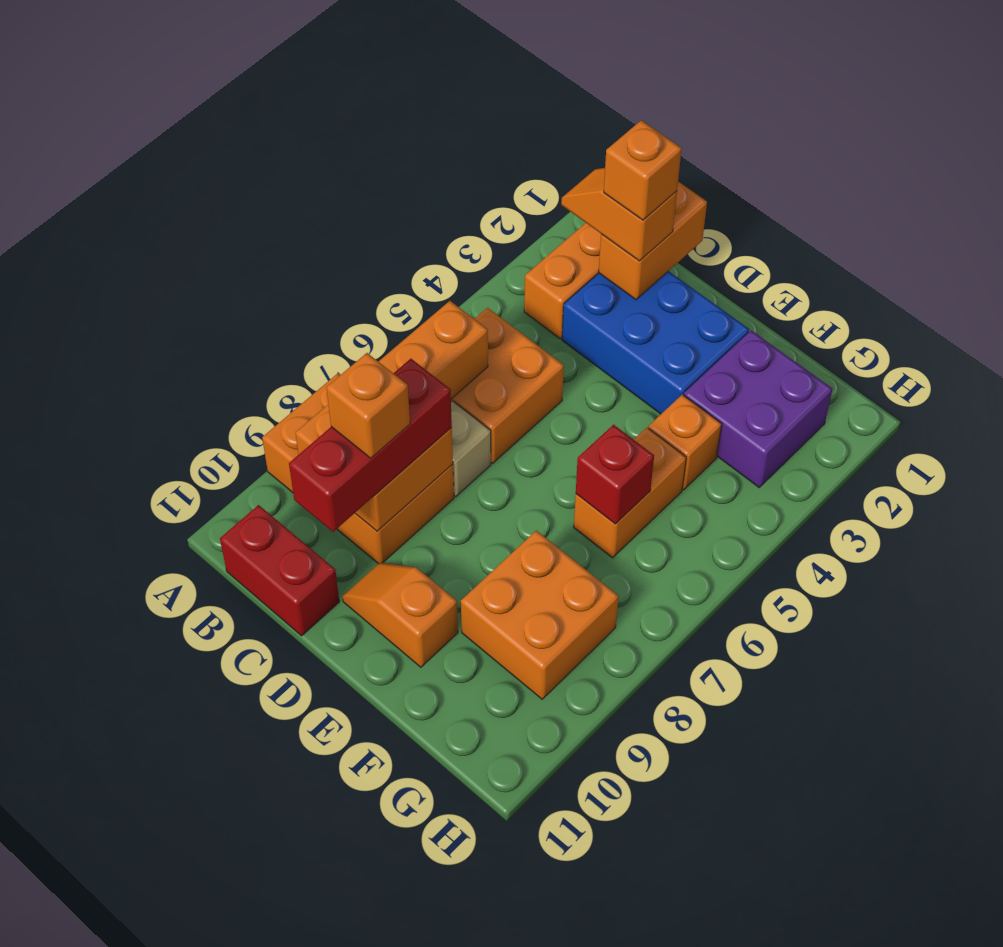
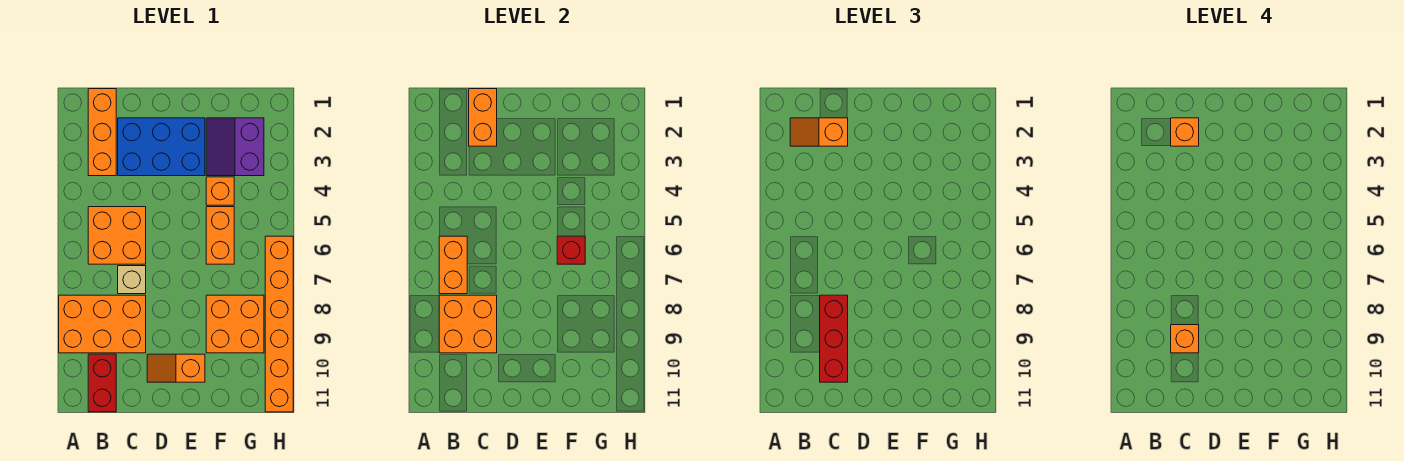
red brick B11:C11 level 1 -> red brick B10:B11 level 1
purple brick F2:G3 level 1 -> purple slope F2:G3 level 1 top G
none -> orange brick H6:H11 level 1

